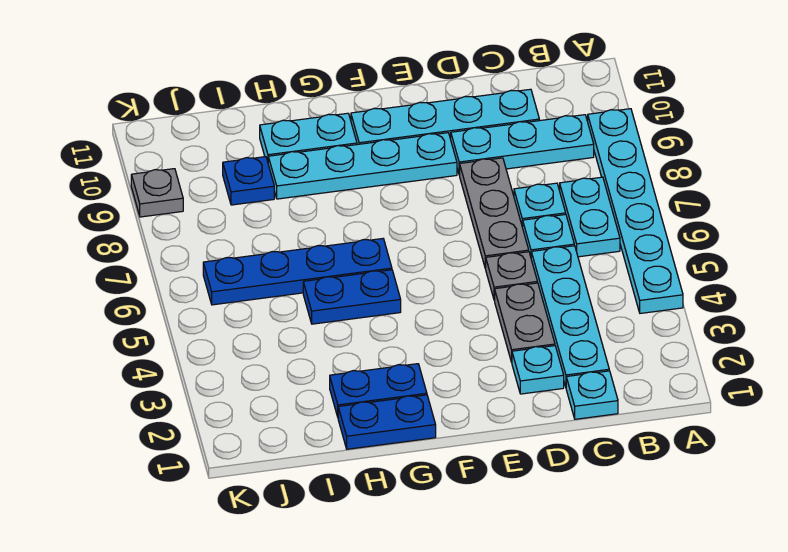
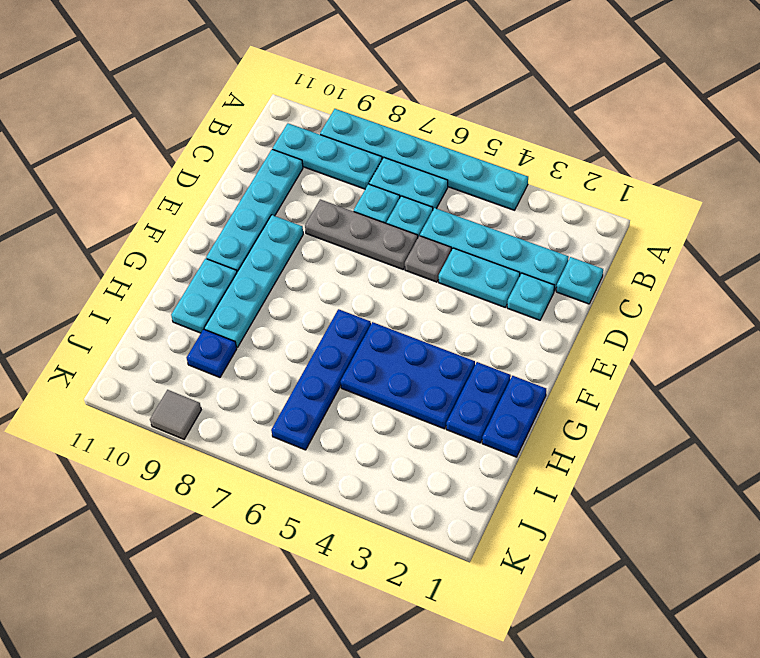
cyan plate B9:D9 level 1 -> cyan plate B8:B10 level 1
grey plate D3:D4 level 1 -> cyan plate D3:D4 level 1
blue plate G5:H5 level 1 -> blue plate G3:H5 level 1
grey plate K9 level 1 -> grey tile K9 level 1

